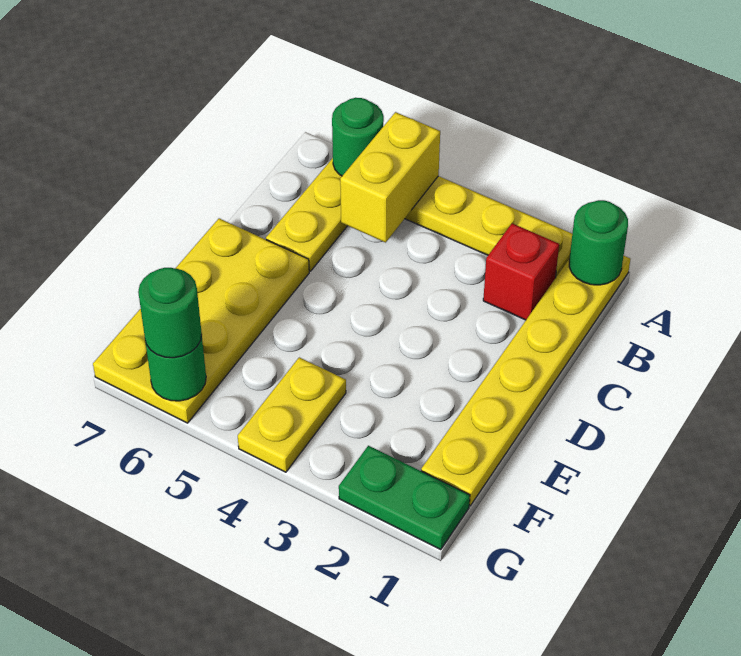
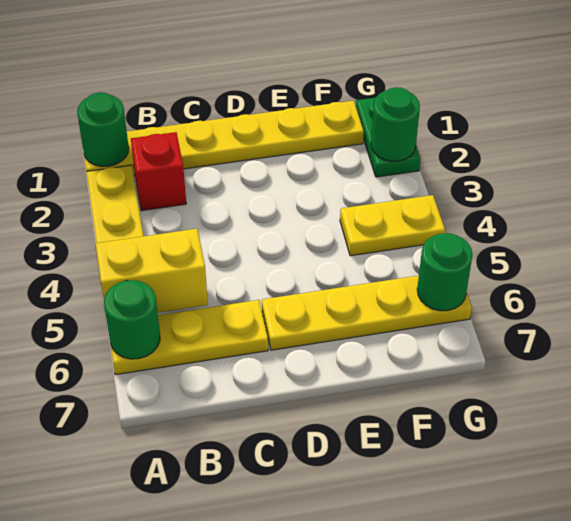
yellow plate D6:G7 level 1 -> yellow plate D6:G6 level 1
green round brick G6 level 3 -> green round brick G2 level 2

